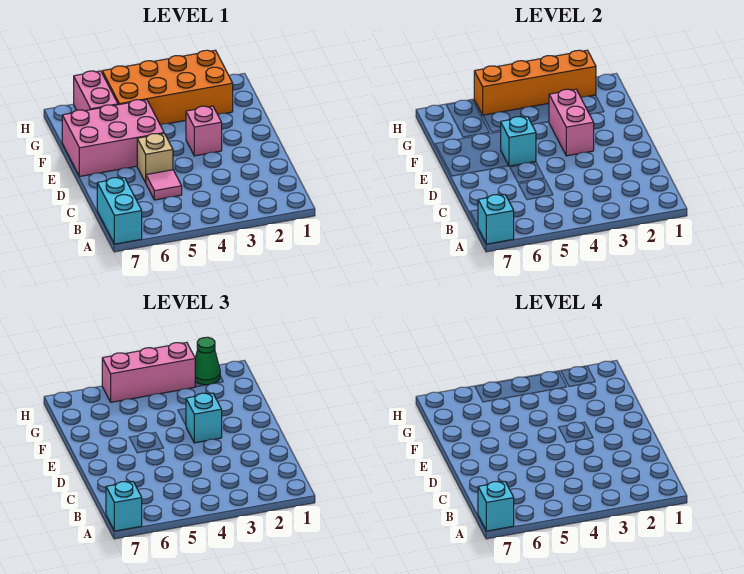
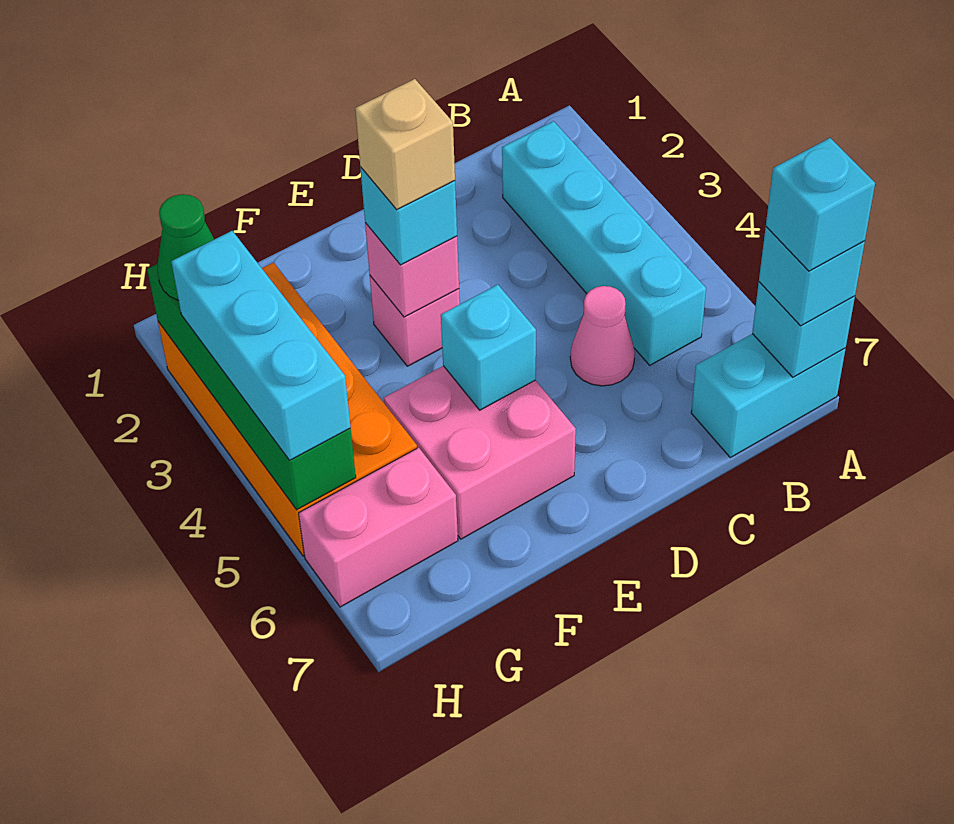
none -> cyan brick B2:B5 level 1
pink tile C5 level 1 -> pink cone C5 level 1
tan brick D5 level 1 -> tan brick E3 level 4
pink brick E3:F3 level 2 -> pink brick E3 level 2
pink brick E5:F7 level 1 -> pink brick E5:F6 level 1
orange brick H2:H5 level 2 -> green brick H2:H5 level 2
pink brick H3:H5 level 3 -> cyan brick H3:H5 level 3

